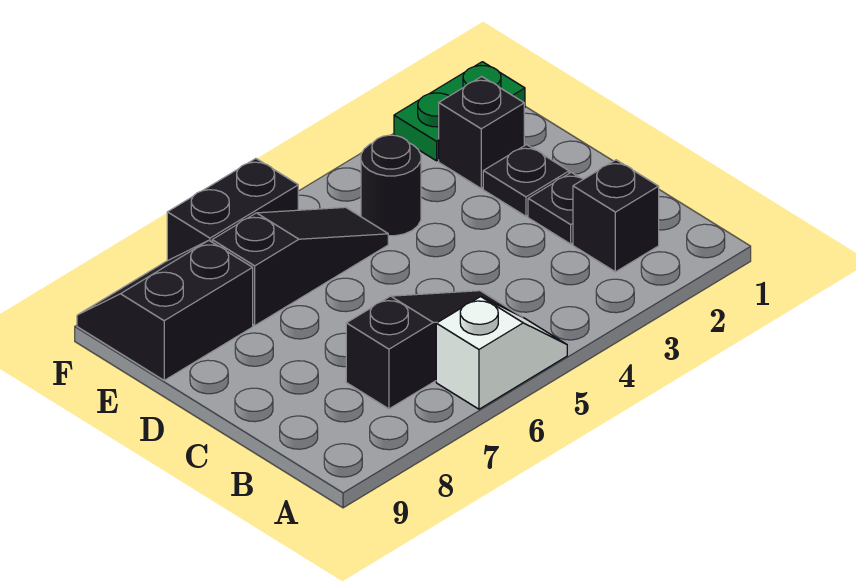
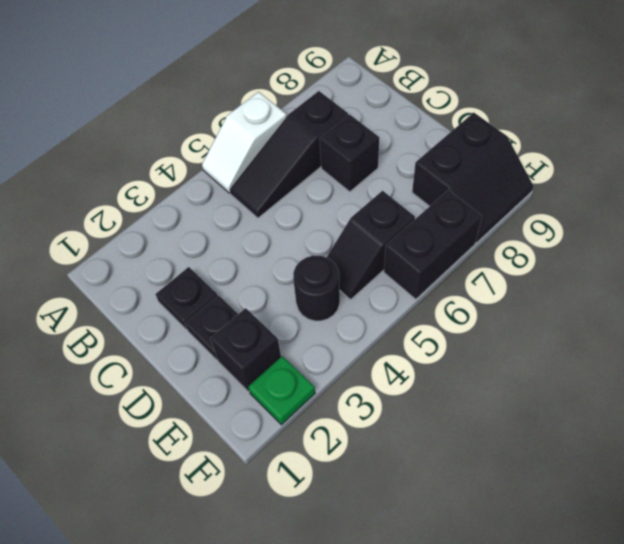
black brick B2 level 1 -> black brick C7 level 1
black slope E5:E7 level 1 top 7 -> black slope E5:E6 level 1 top 6
green plate F1:F2 level 1 -> green plate F2 level 1

